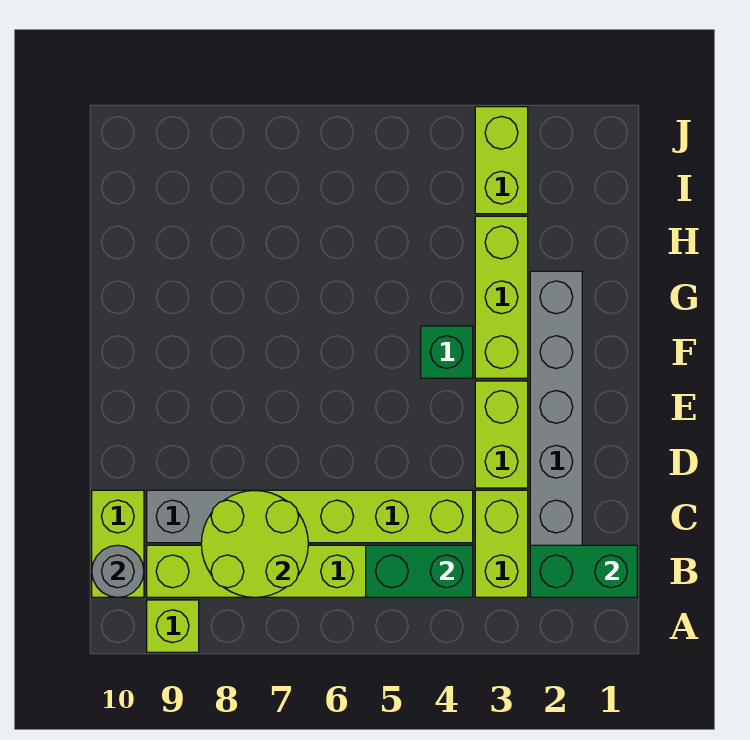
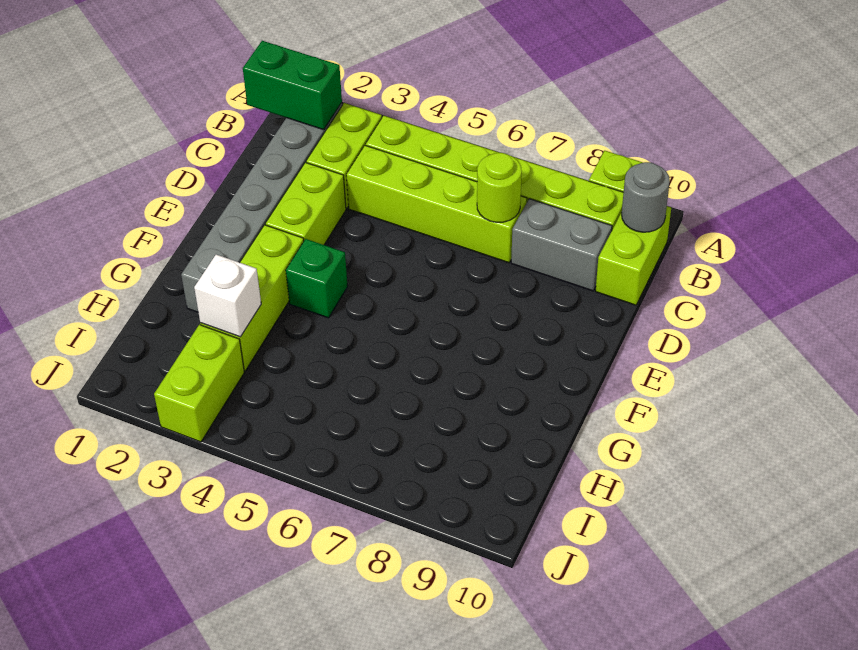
green brick B4:B5 level 2 -> none
lime round brick B7:C8 level 2 -> lime round brick C7 level 2
none -> white brick H3 level 2

